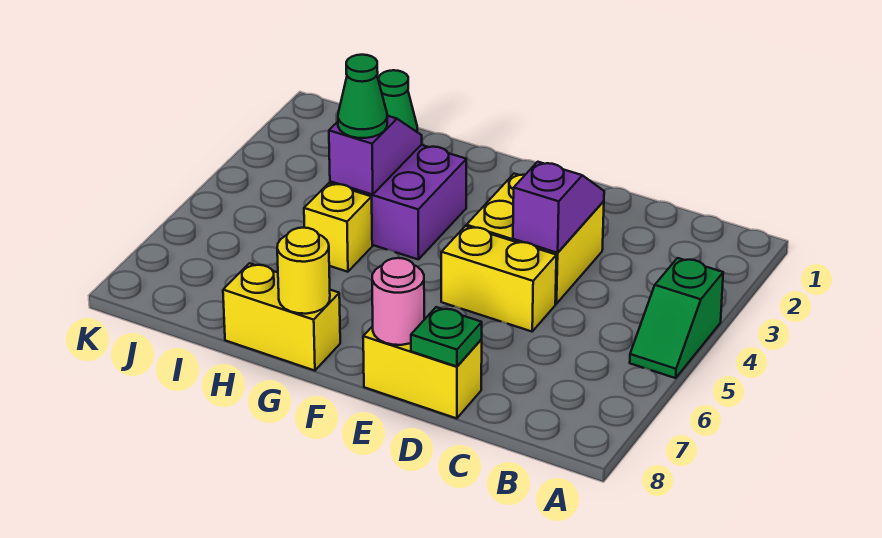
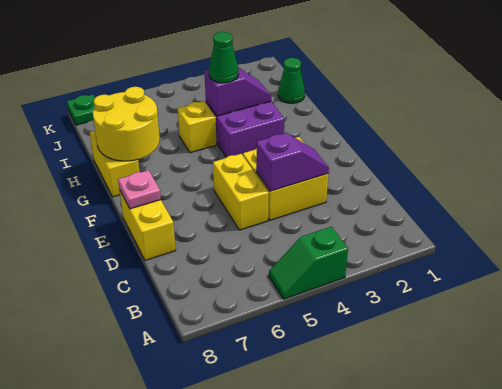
green plate D8 level 2 -> green plate K8 level 1
pink round brick E8 level 2 -> pink plate E8 level 2
yellow round brick G8 level 2 -> yellow round brick G7:H8 level 2

